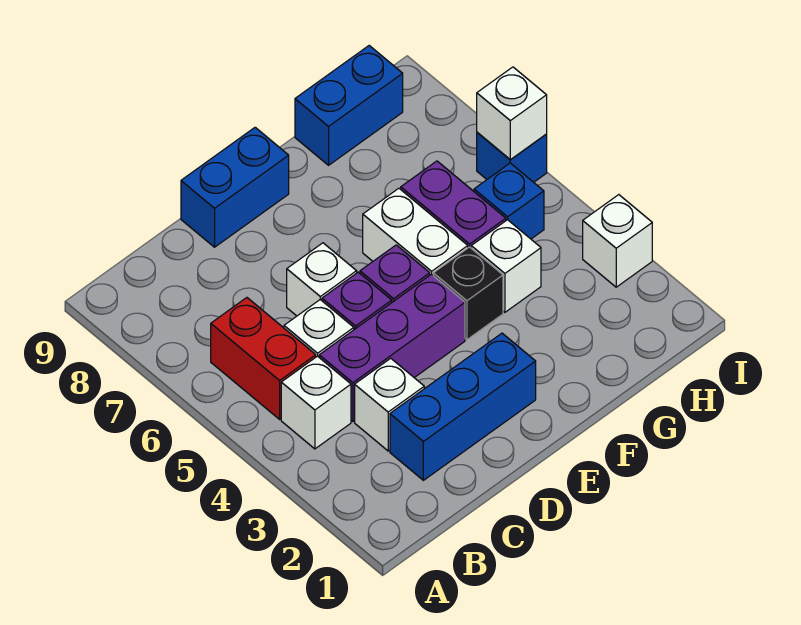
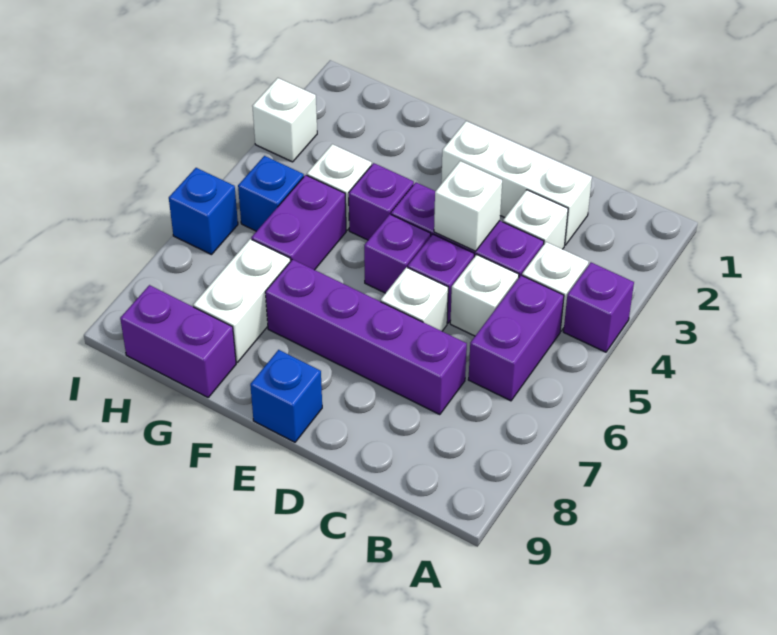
none -> purple brick A4 level 1
red brick B5:B6 level 1 -> purple brick B5:B6 level 1
blue brick C2:E2 level 1 -> white brick C2:E2 level 1
none -> purple brick C7:F7 level 1
blue brick D9:E9 level 1 -> blue brick E9 level 1
black brick F4 level 1 -> purple brick F4 level 1
white brick F5:F6 level 1 -> white brick G7:G8 level 1
blue brick G9:H9 level 1 -> purple brick G9:H9 level 1
white brick I6 level 2 -> white brick D4 level 2

